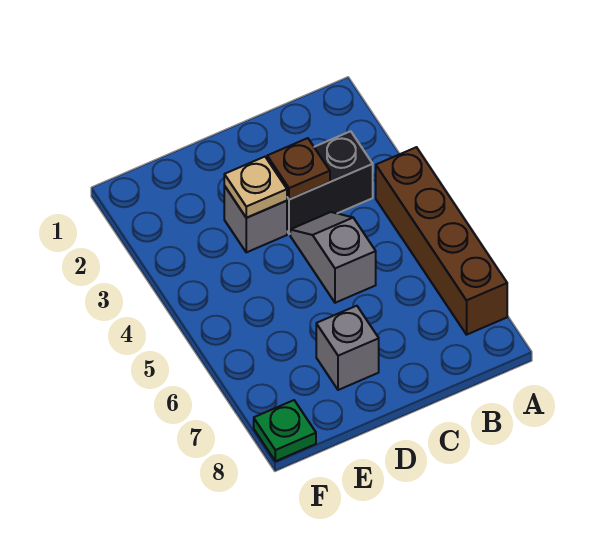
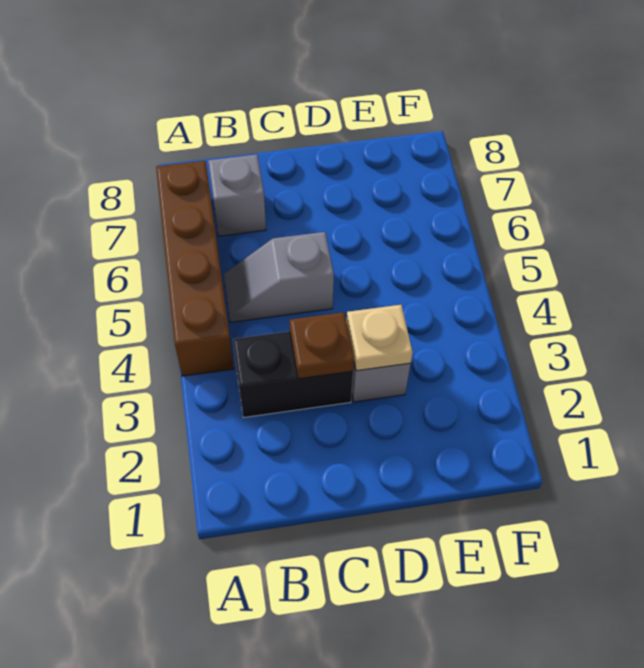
grey slope C4:C5 level 1 top 5 -> grey slope B5:C5 level 1 top C
grey brick D7 level 1 -> grey brick B7 level 1
green plate F8 level 1 -> none

